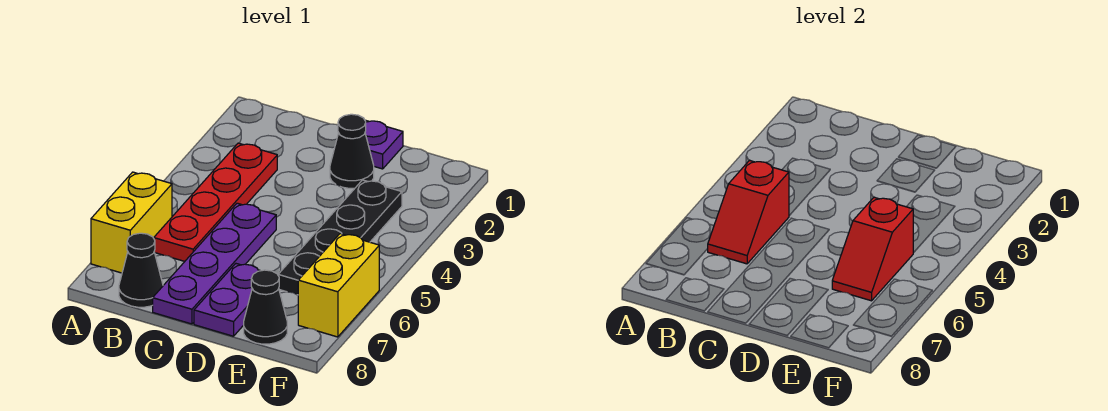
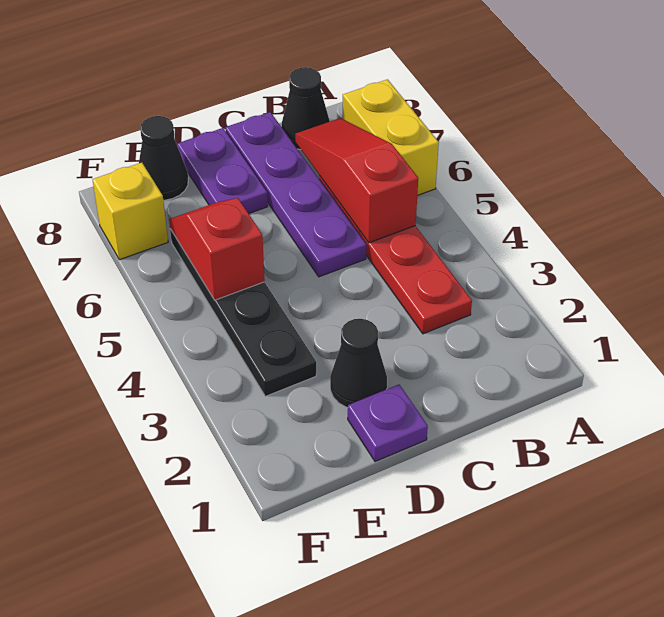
red slope B5:B6 level 2 top 5 -> red slope B5:B7 level 2 top 5
yellow brick F6:F7 level 1 -> yellow brick F7 level 1

